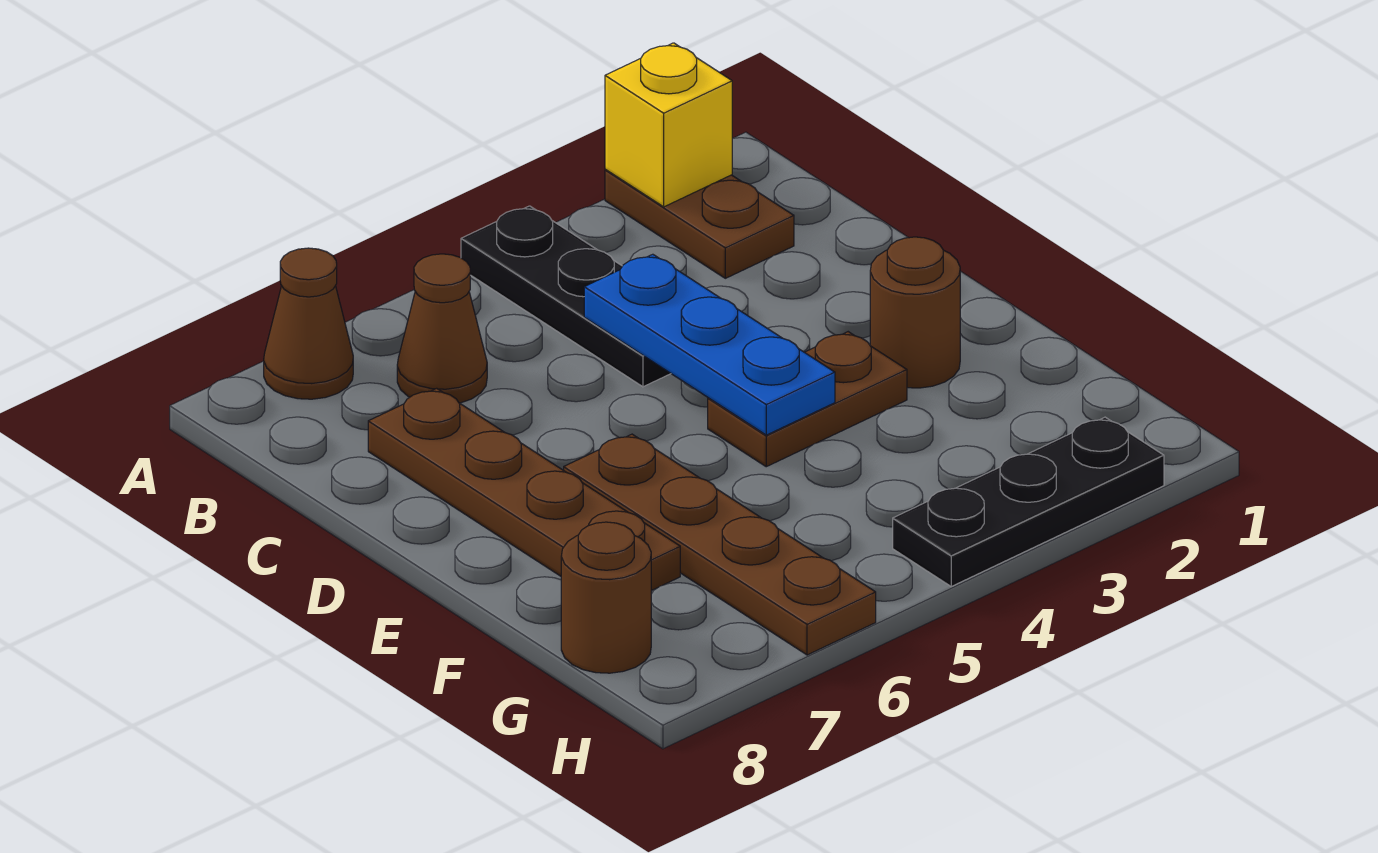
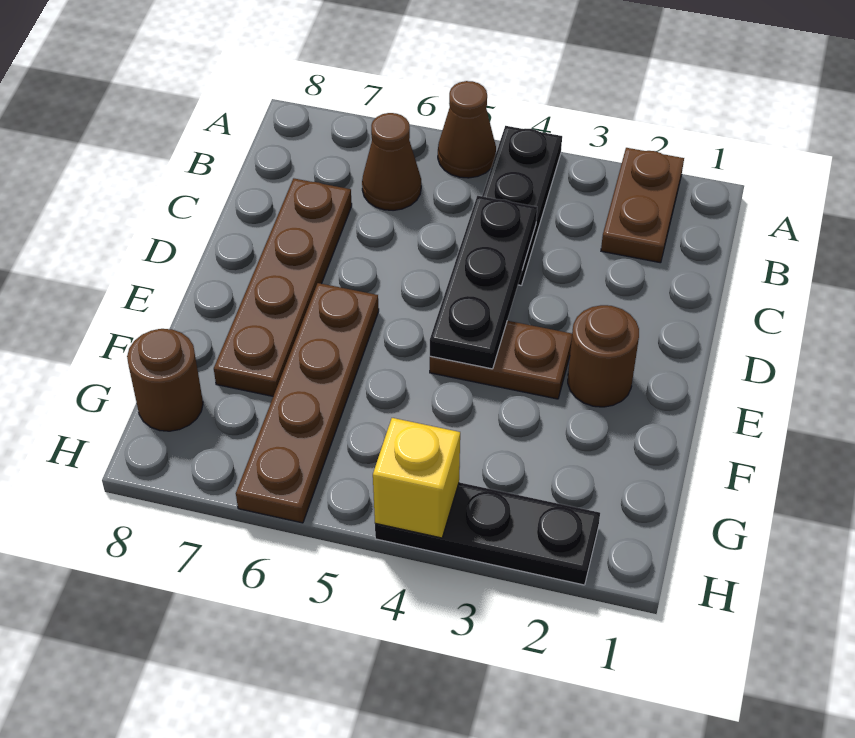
yellow brick A2 level 2 -> yellow brick H4 level 2
brown cone A7 level 1 -> brown cone A5 level 1
blue plate C4:E4 level 2 -> black plate C4:E4 level 2

